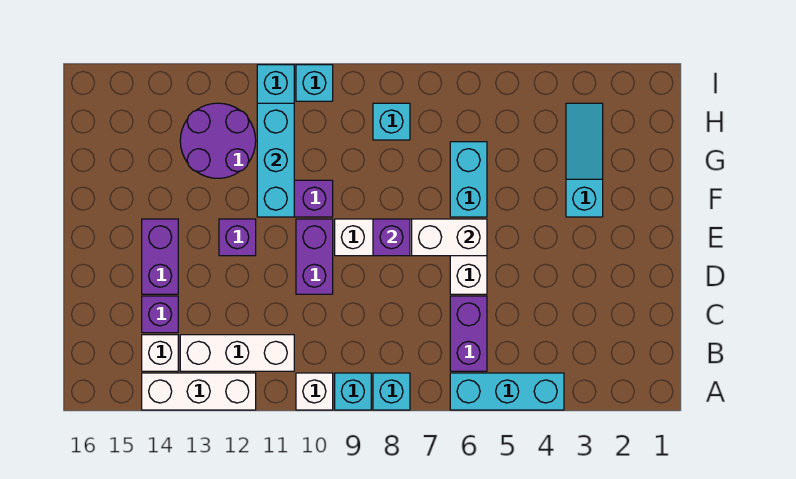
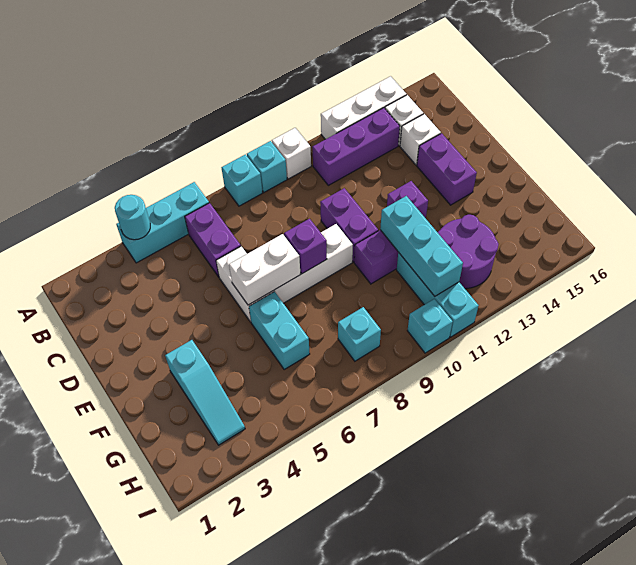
none -> cyan round brick A4 level 2
white brick B11:B13 level 1 -> purple brick B11:B13 level 1
purple brick C14 level 1 -> white brick C14 level 1

